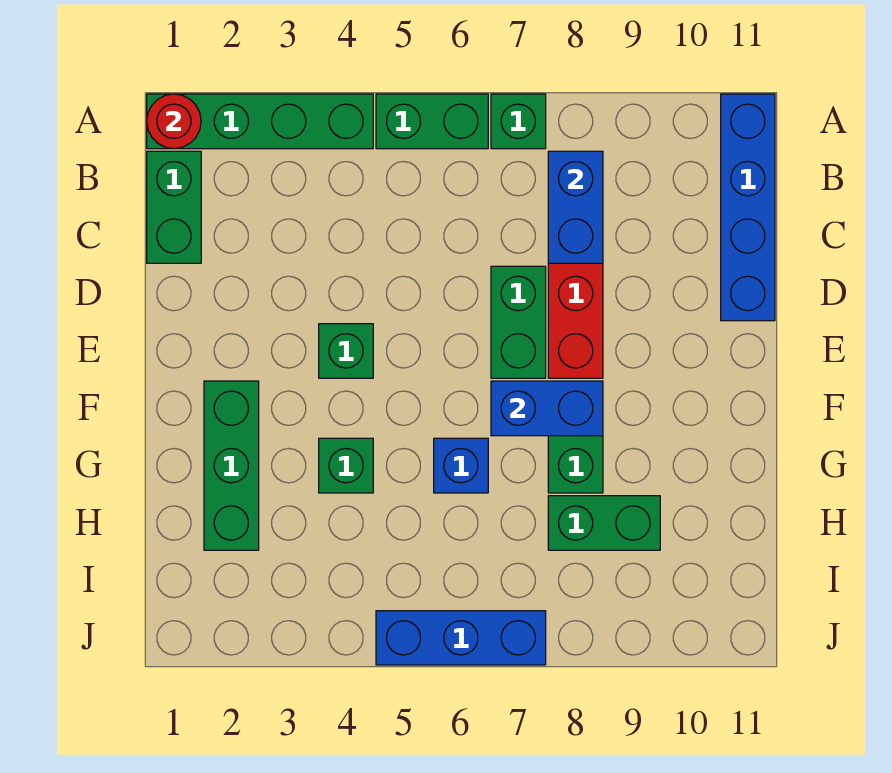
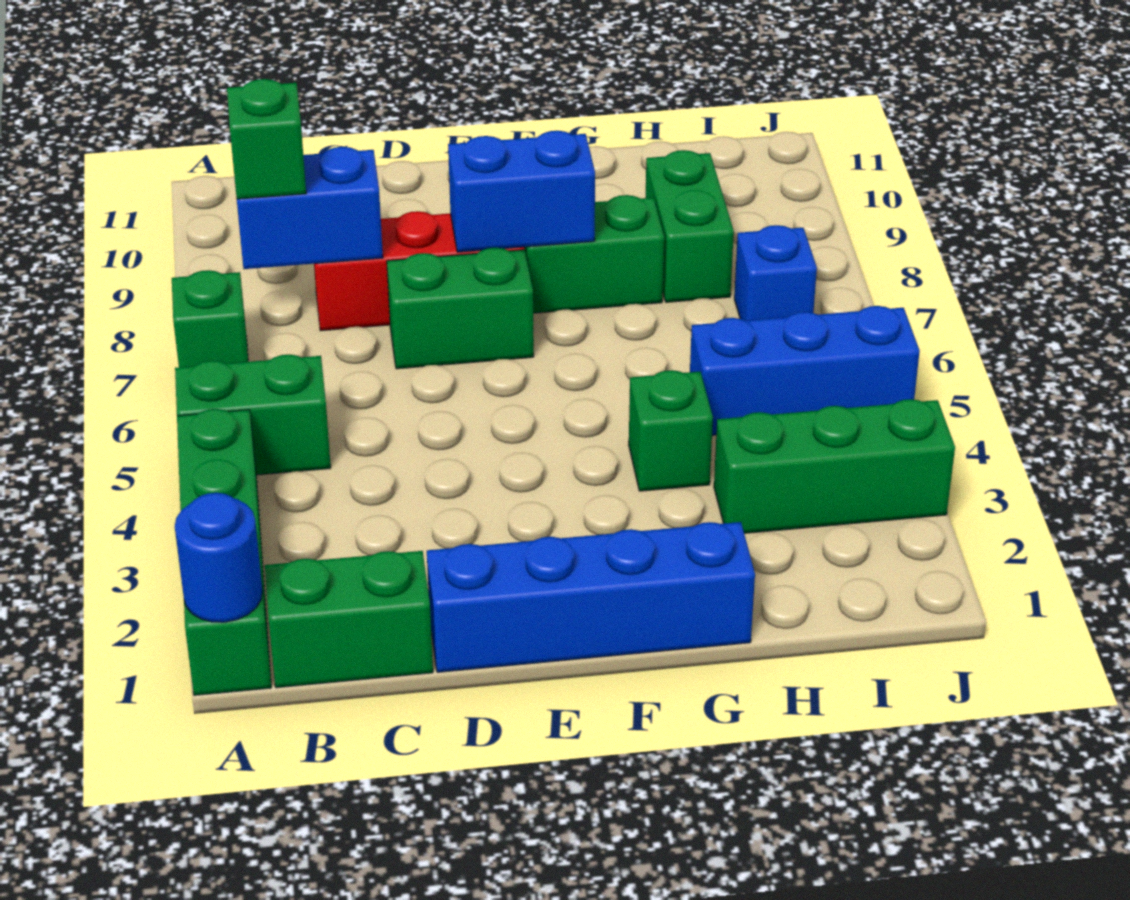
red round brick A1 level 2 -> blue round brick A1 level 2
green brick A5:A6 level 1 -> green brick A5:B5 level 1
blue brick A11:D11 level 1 -> blue brick D1:G1 level 1
green brick E4 level 1 -> green brick B8 level 3
green brick F2:H2 level 1 -> green brick H3:J3 level 1
blue brick F7:F8 level 2 -> blue brick E8:F8 level 2
blue brick G6 level 1 -> blue brick I7 level 1
blue brick J5:J7 level 1 -> blue brick H5:J5 level 1

